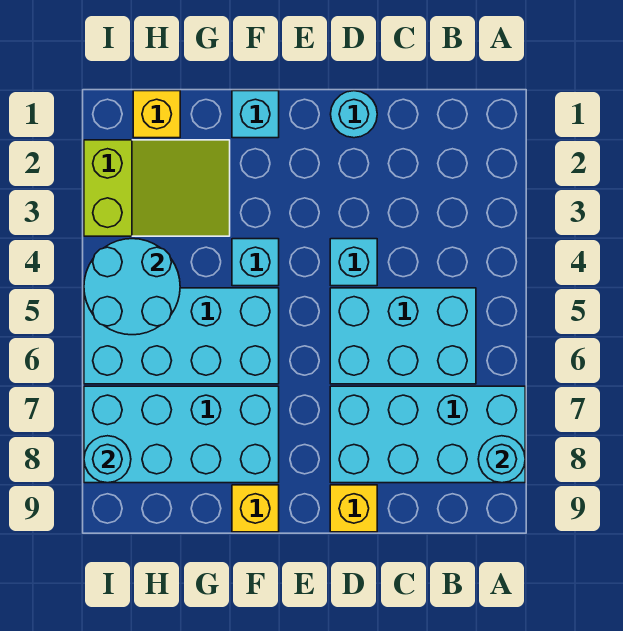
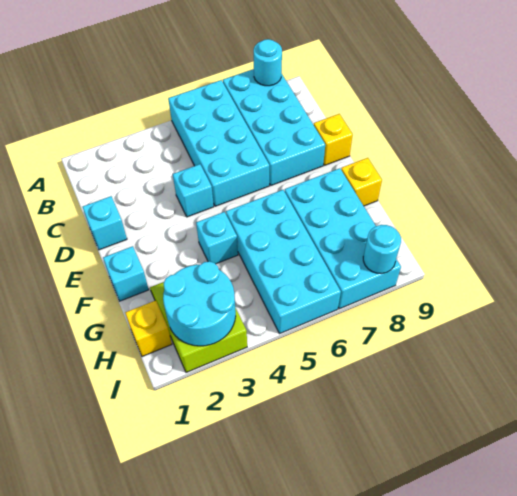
cyan brick B5:D6 level 1 -> cyan brick A5:D6 level 1
cyan round brick D1 level 1 -> cyan brick D1 level 1
cyan round brick H4:I5 level 2 -> cyan round brick H2:I3 level 2

